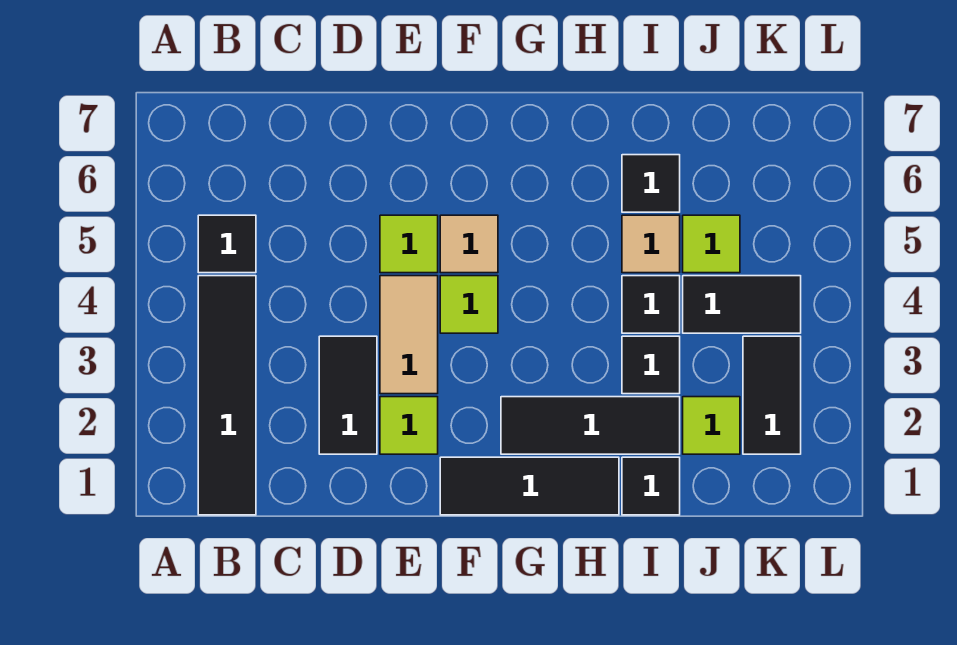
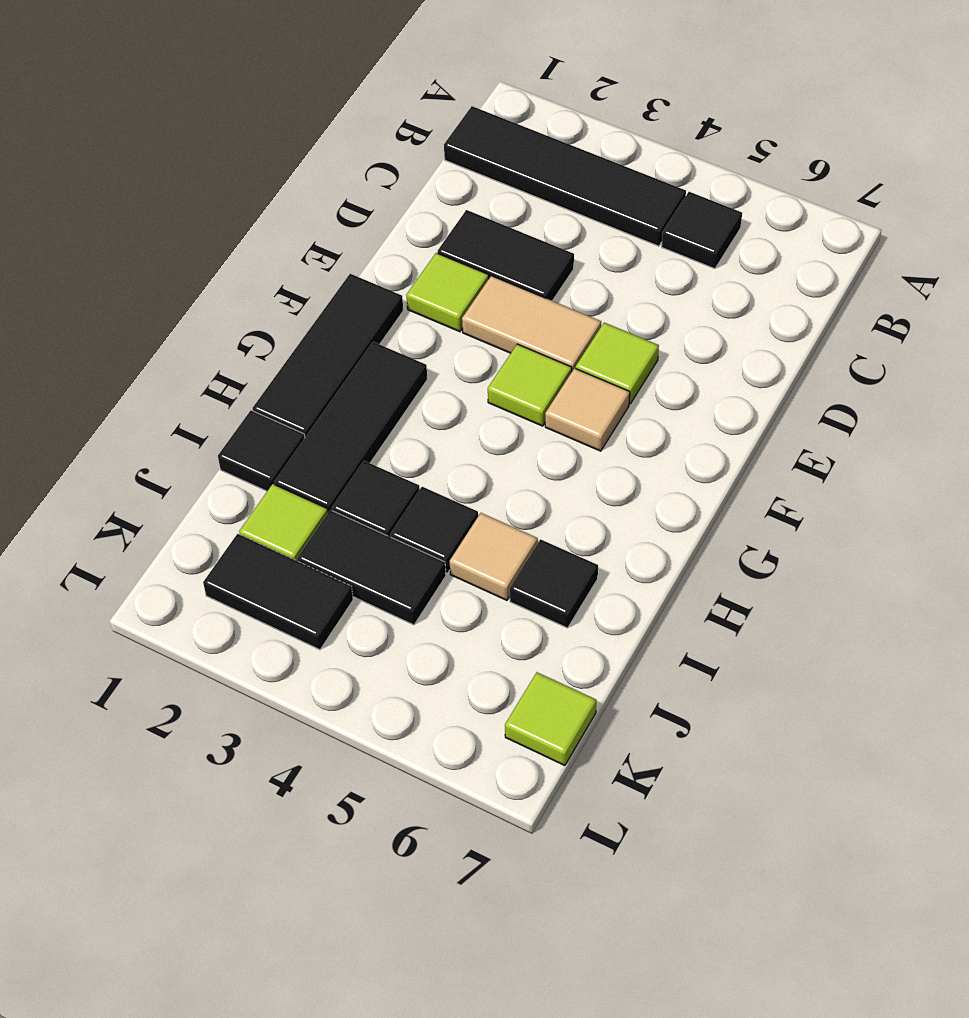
black tile J4:K4 level 1 -> black tile J3:J4 level 1
lime tile J5 level 1 -> lime tile K7 level 1

